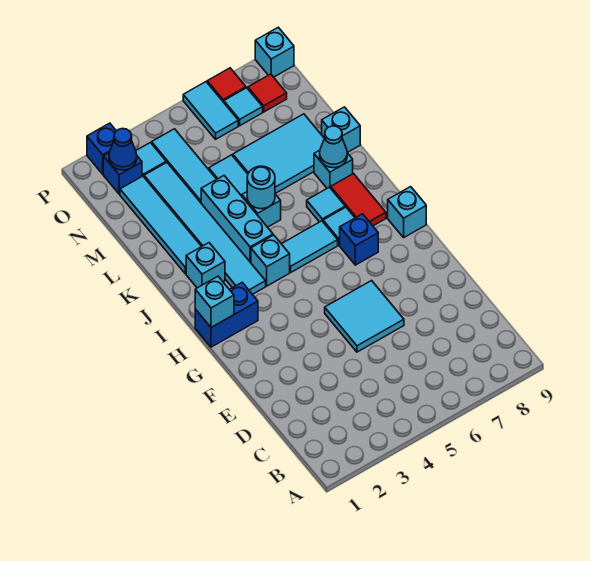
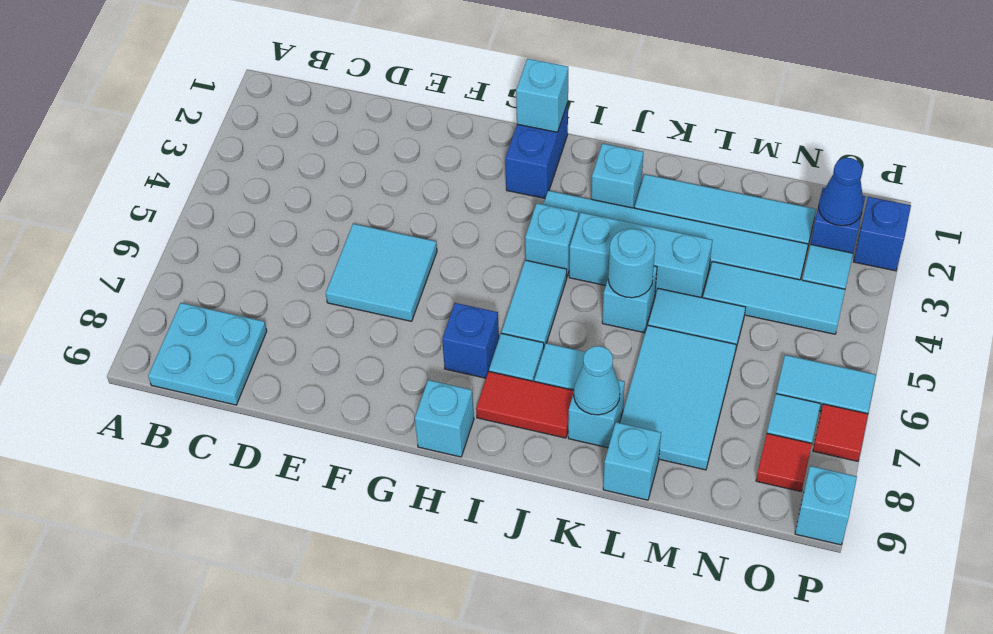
none -> cyan plate B8:C9 level 1

